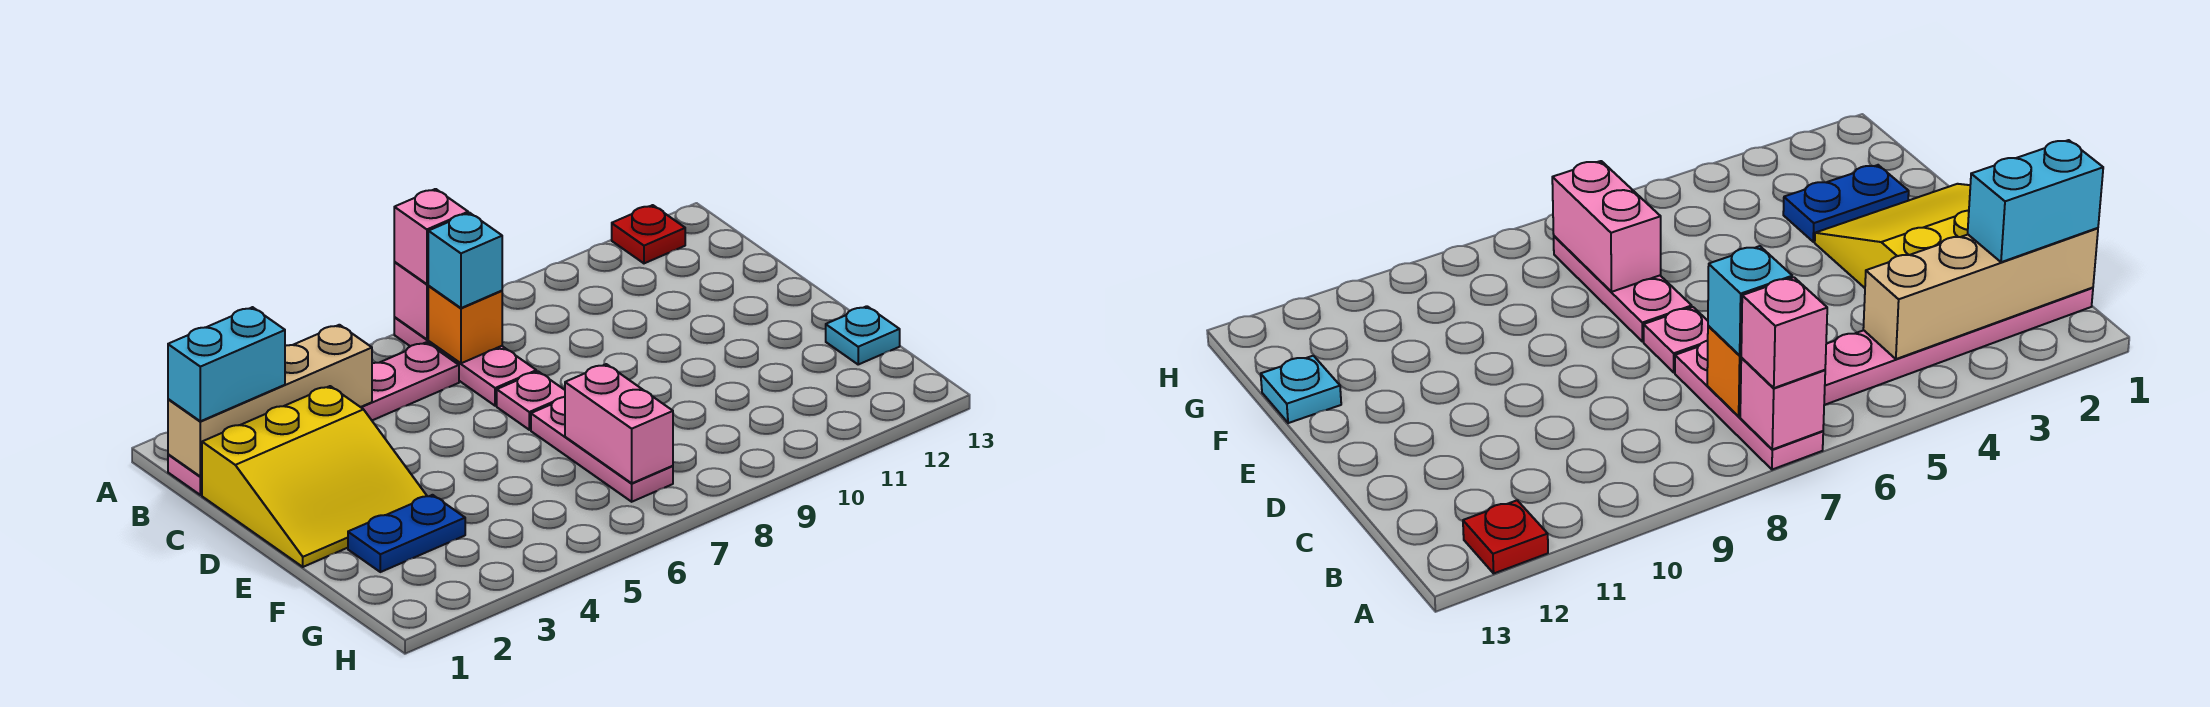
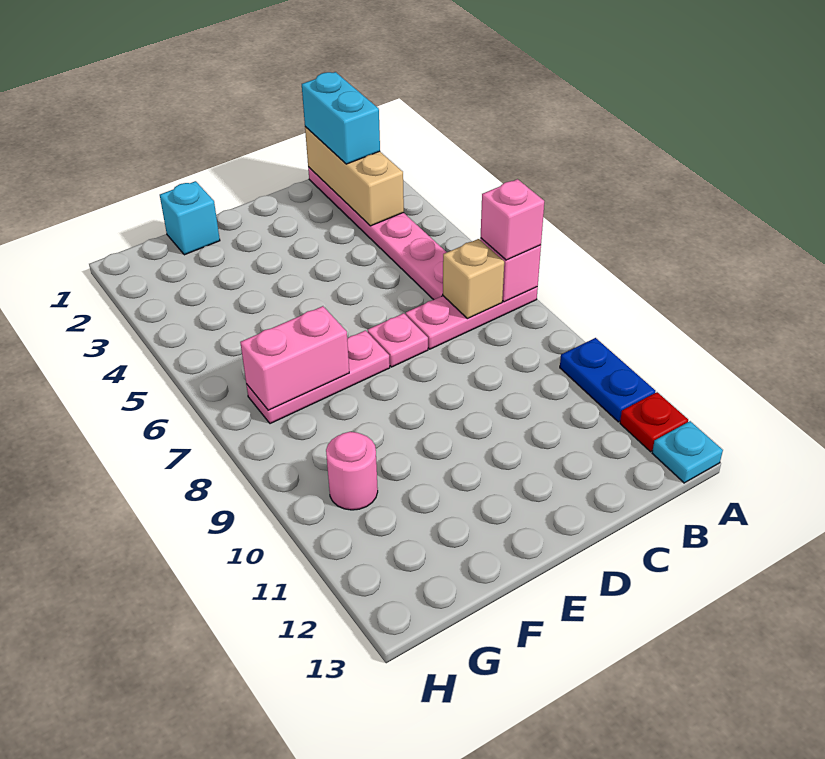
tan brick B1:B4 level 2 -> tan brick B1:B3 level 2
orange brick B7 level 2 -> tan brick B7 level 2
cyan brick B7 level 3 -> cyan brick F1 level 1
yellow slope C1:E3 level 1 top C -> none
blue plate F2:F3 level 1 -> blue plate A10:A11 level 1
cyan plate F13 level 1 -> cyan plate A13 level 1
none -> pink round brick G10 level 1

